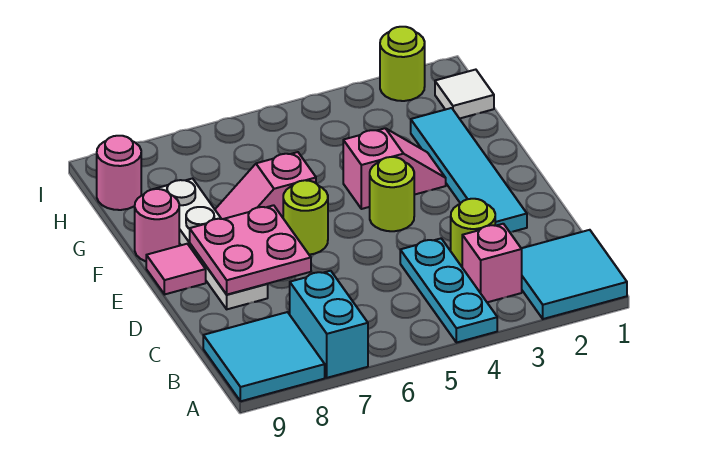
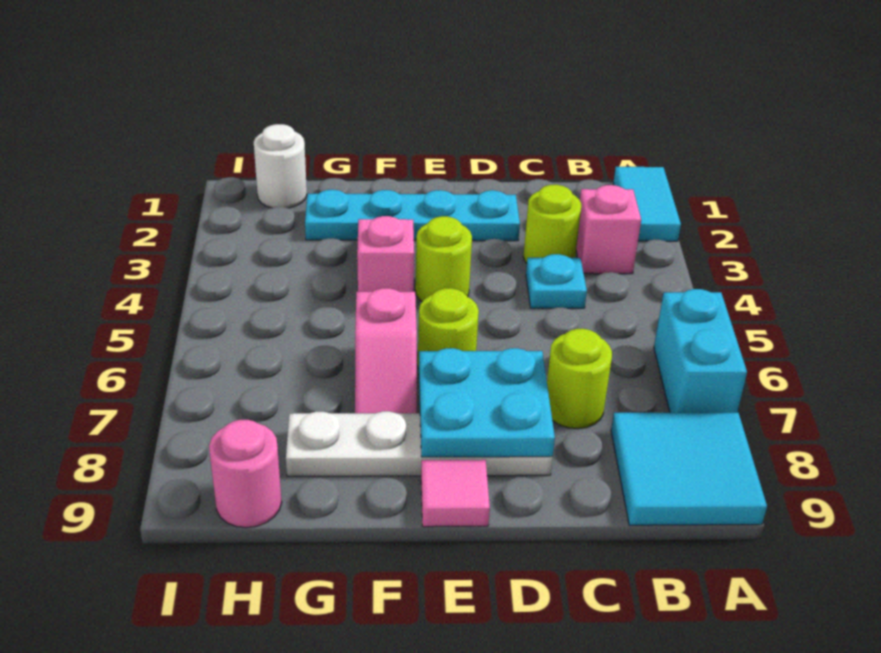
cyan tile A1:B2 level 1 -> cyan tile A1:A2 level 1
cyan plate A4:C4 level 1 -> cyan plate C4 level 1
cyan brick A7:B7 level 1 -> cyan brick A6:A7 level 1
cyan tile D2:G2 level 1 -> cyan plate D2:G2 level 1
pink plate D7:E8 level 2 -> cyan plate D7:E8 level 2
pink round brick F9 level 1 -> none
white tile H1 level 1 -> white round brick H1 level 1
lime round brick I2 level 1 -> lime round brick C7 level 1

